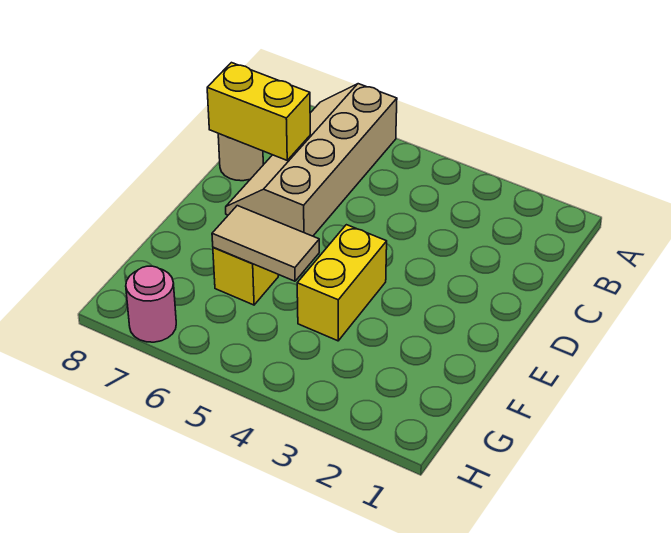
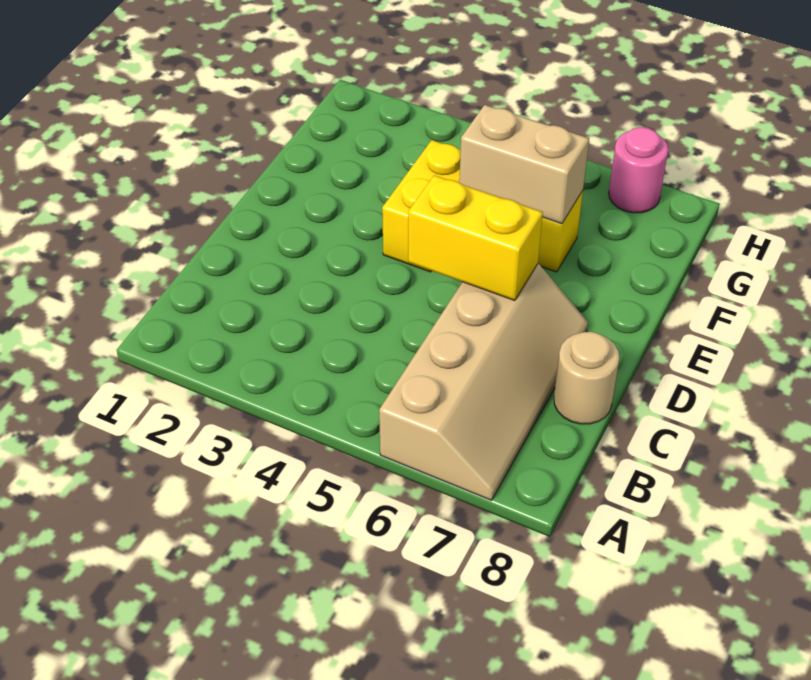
yellow brick C7:C8 level 2 -> yellow brick D5:D6 level 2
tan tile F5:F6 level 2 -> tan brick F5:F6 level 2

